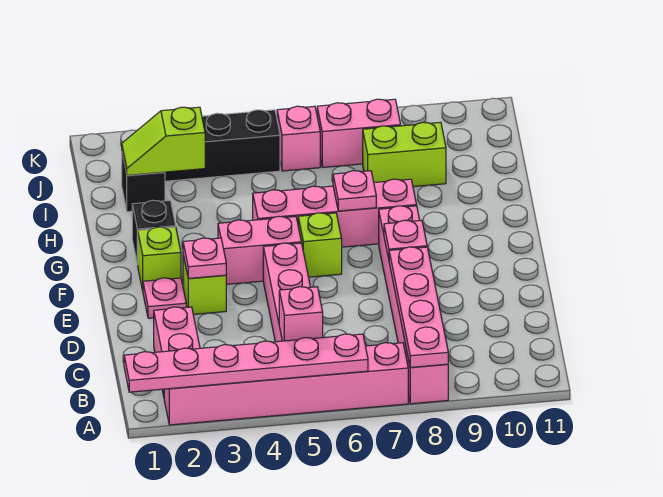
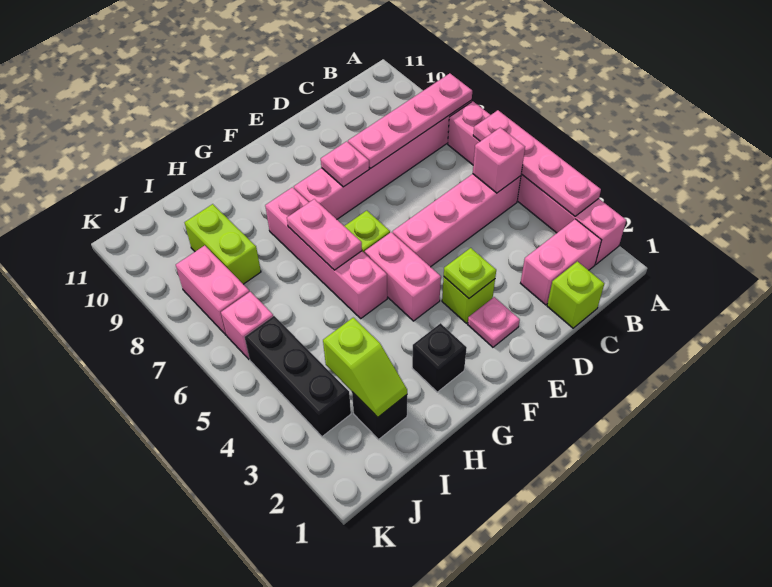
pink plate A1:A6 level 2 -> pink plate A3:A6 level 2
pink plate E3 level 2 -> lime plate E3 level 2
lime brick F2 level 1 -> lime brick C1 level 1
pink plate G7 level 2 -> pink plate G6:G7 level 2

